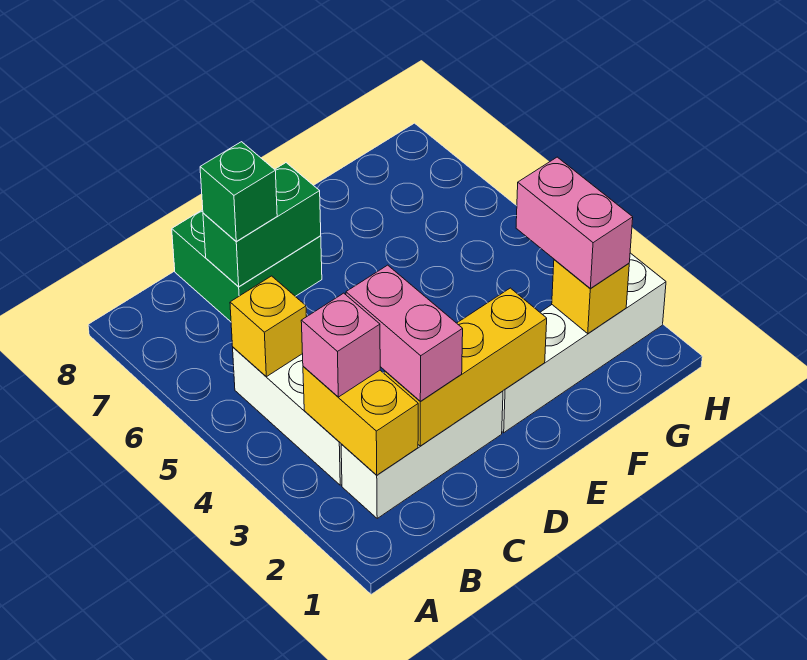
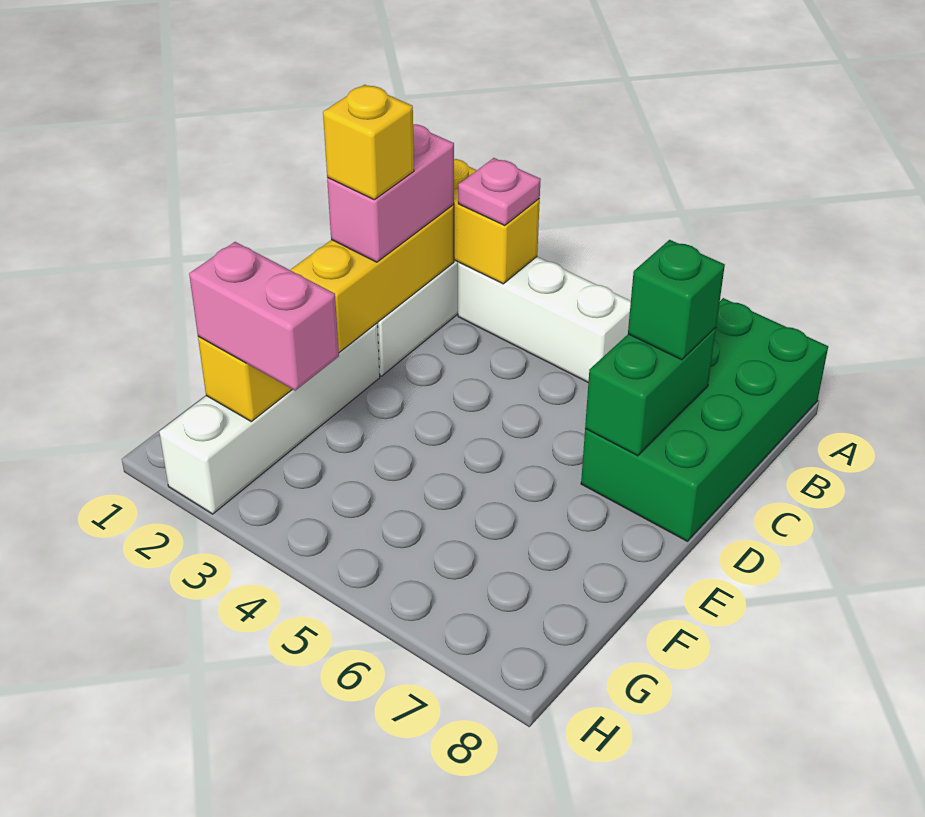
pink brick B3 level 3 -> pink plate B3 level 3
yellow brick B5 level 2 -> yellow brick D2 level 4
pink brick C2:C3 level 3 -> pink brick C2:D2 level 3
green brick C7:D8 level 1 -> green brick A7:D8 level 1

